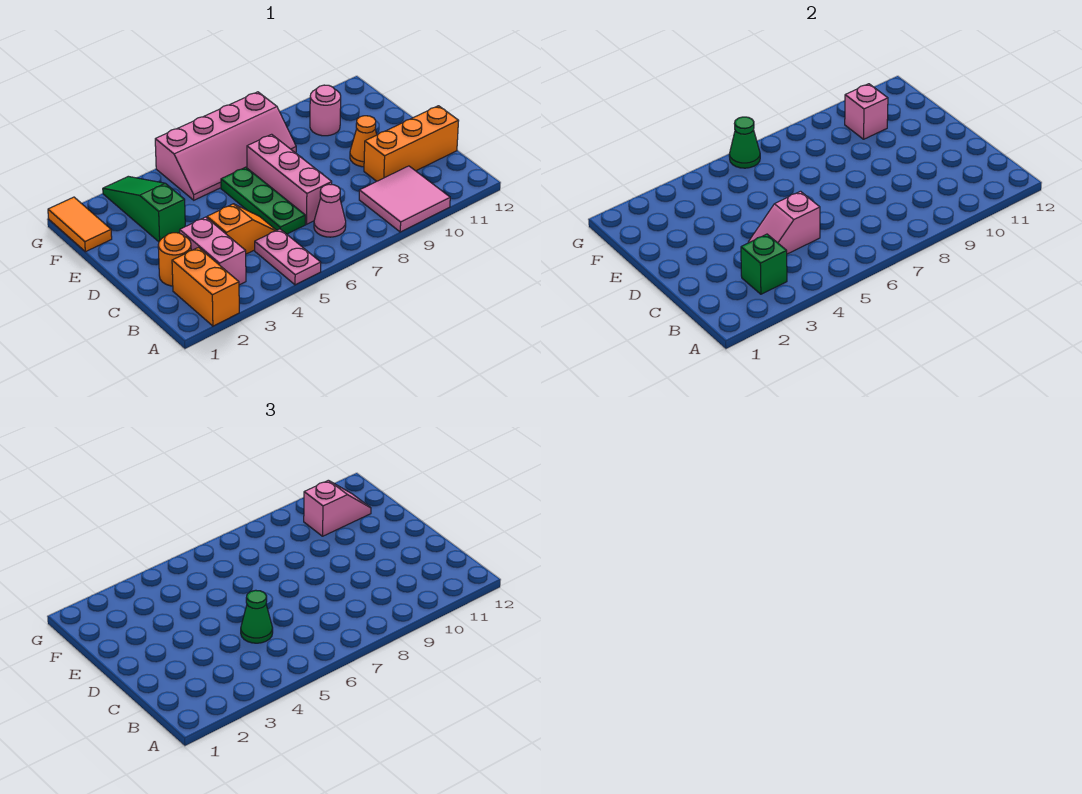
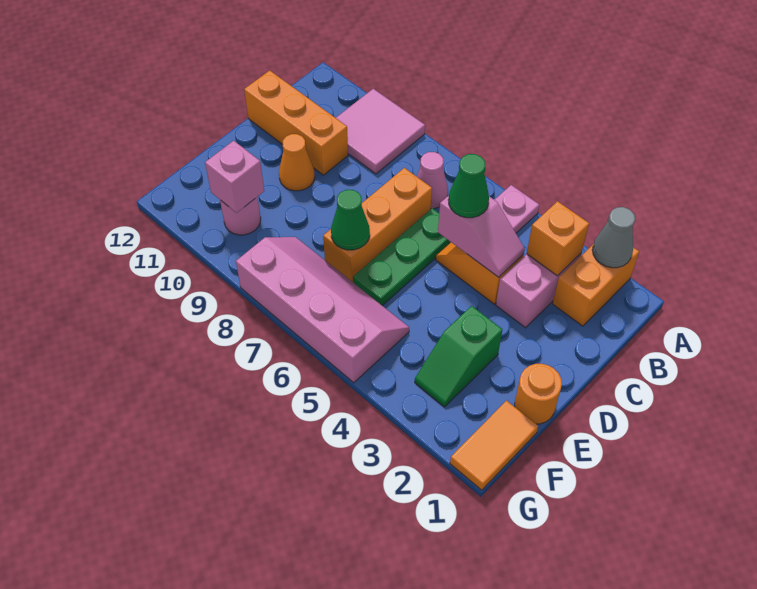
none -> grey cone A2 level 2
green brick B3 level 2 -> orange brick B3 level 2
orange round brick C2 level 1 -> orange round brick E1 level 1
pink brick C7:E7 level 1 -> orange brick C7:E7 level 1
green slope E3:G3 level 1 top E -> green slope E3:F3 level 1 top E
pink slope F10:F11 level 3 top 10 -> none
green cone G6 level 2 -> green cone E7 level 2

